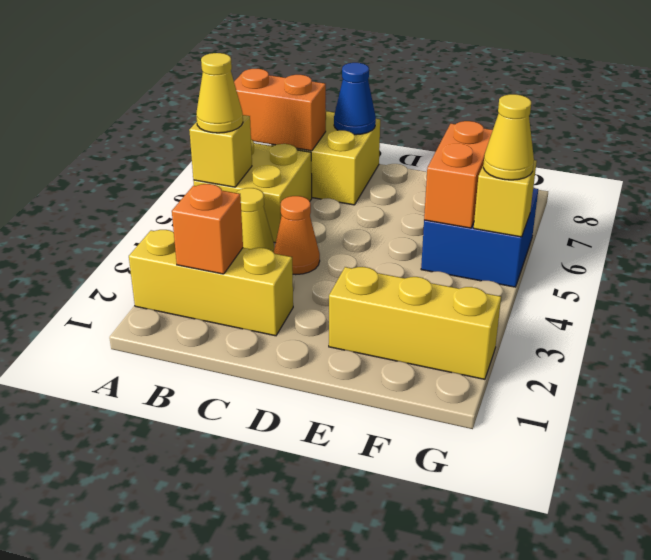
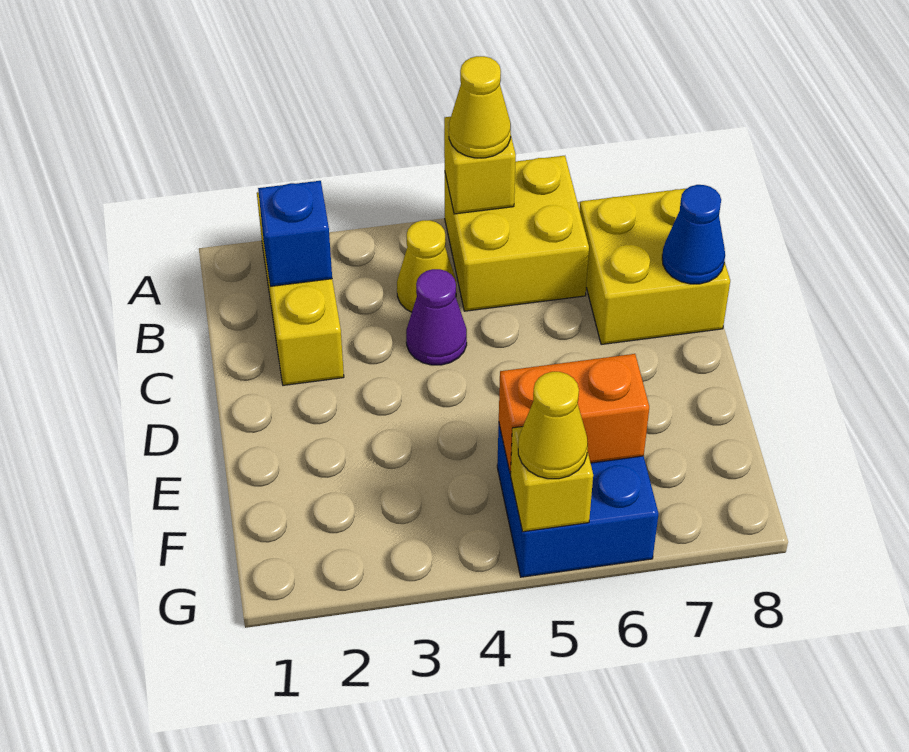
orange brick A7:B7 level 2 -> none
orange brick B2 level 2 -> blue brick B2 level 2
orange cone C4 level 1 -> purple cone C4 level 1
yellow brick E2:G2 level 1 -> none

